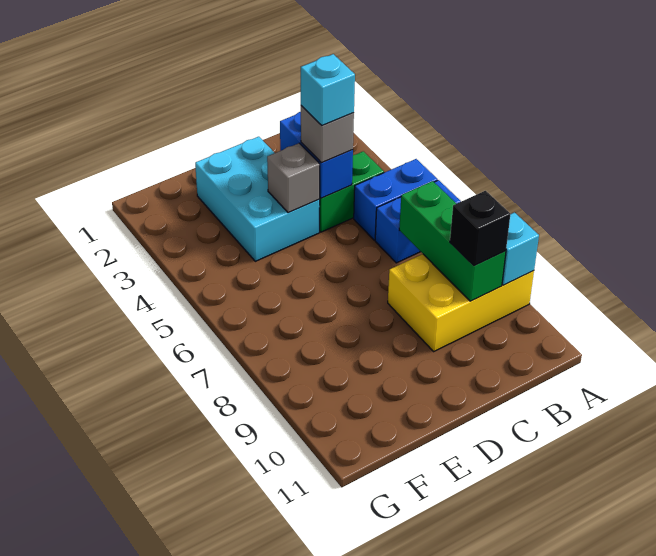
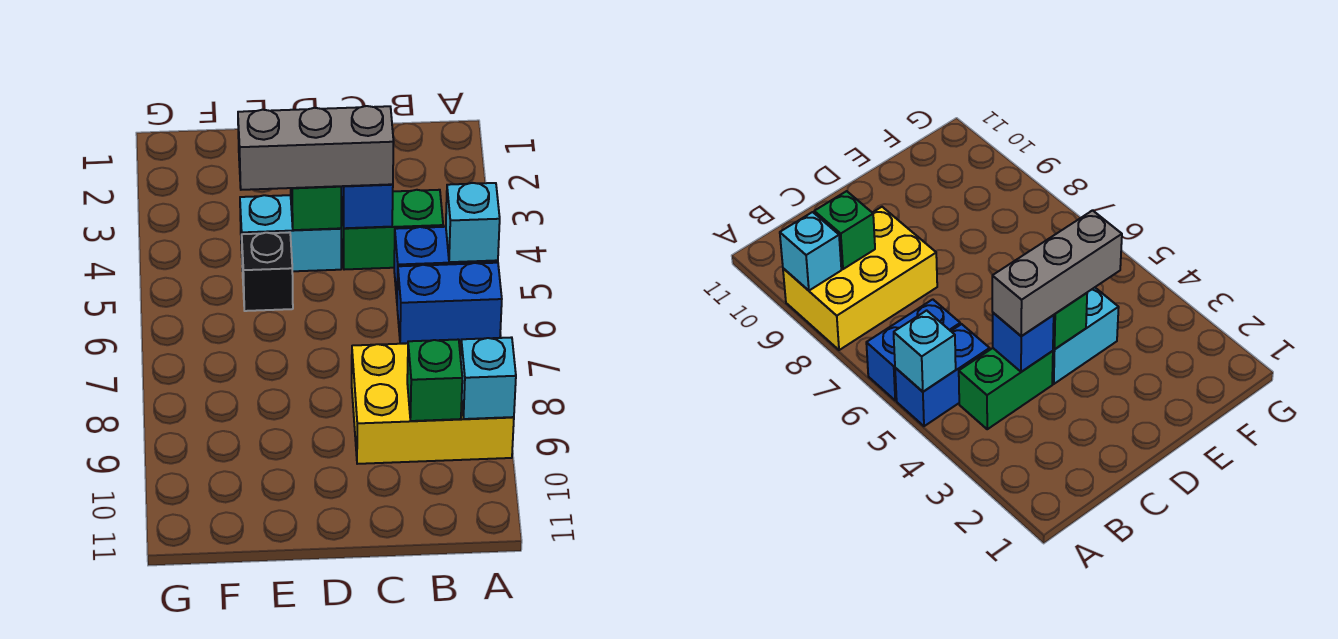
green brick B7:B9 level 2 -> green brick B9 level 2
black brick B9 level 3 -> black brick E5 level 1
blue brick C3:C4 level 2 -> blue brick C4 level 2
grey brick C4 level 3 -> grey brick C4:E4 level 3
cyan brick C4 level 4 -> cyan brick A5 level 2
cyan brick D2:E4 level 1 -> cyan brick D4:E4 level 1
grey brick D4 level 2 -> green brick D4 level 2

